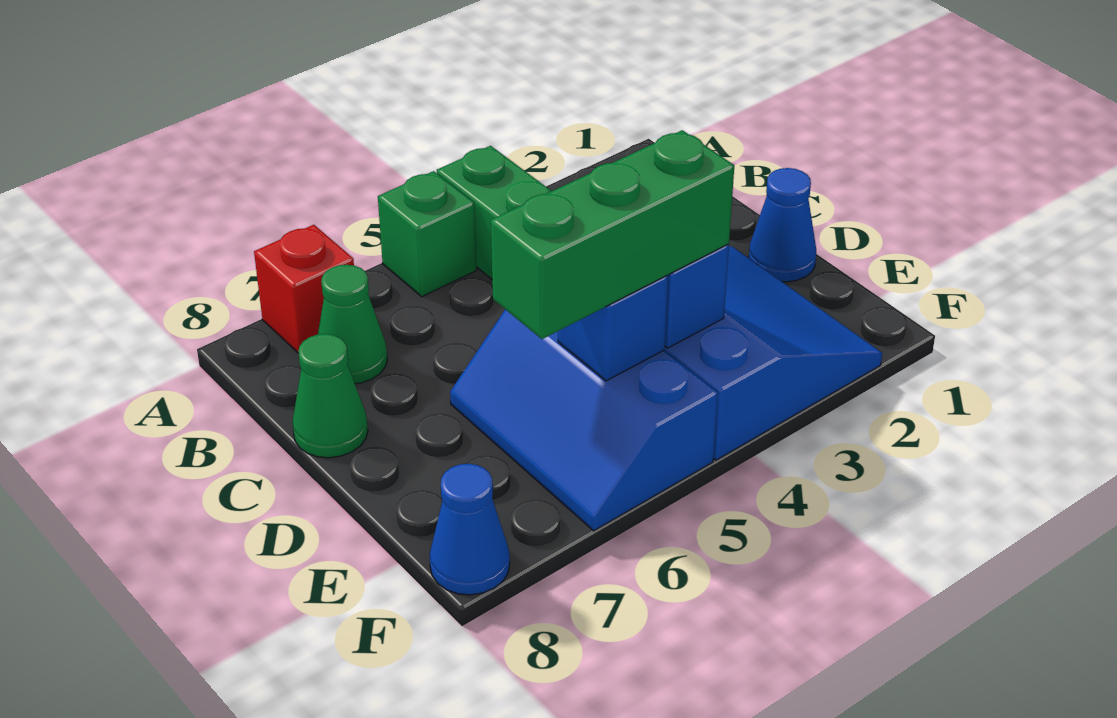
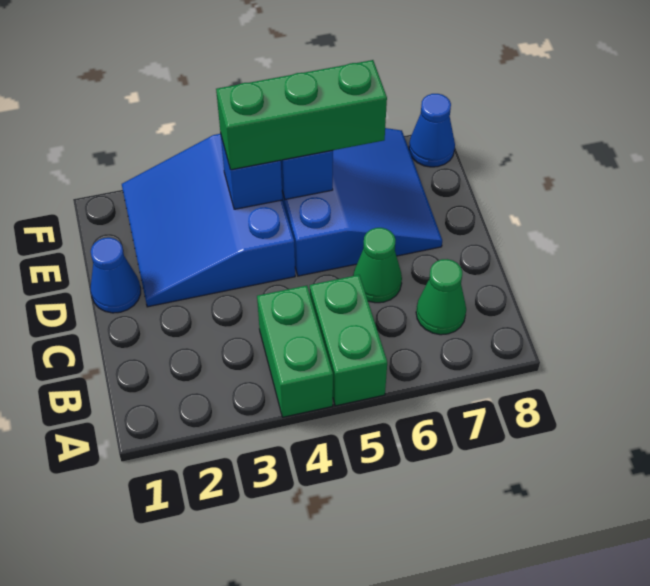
green brick A5 level 1 -> green brick A5:B5 level 1
red brick A7 level 1 -> none
green cone C8 level 1 -> green cone C6 level 1
blue slope D5:F6 level 1 top 5 -> blue slope D5:F7 level 1 top 5

